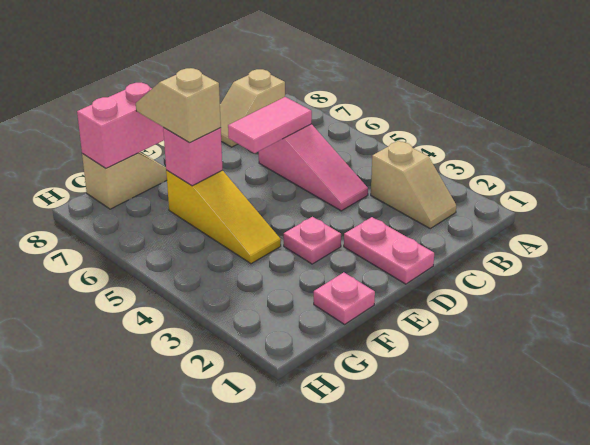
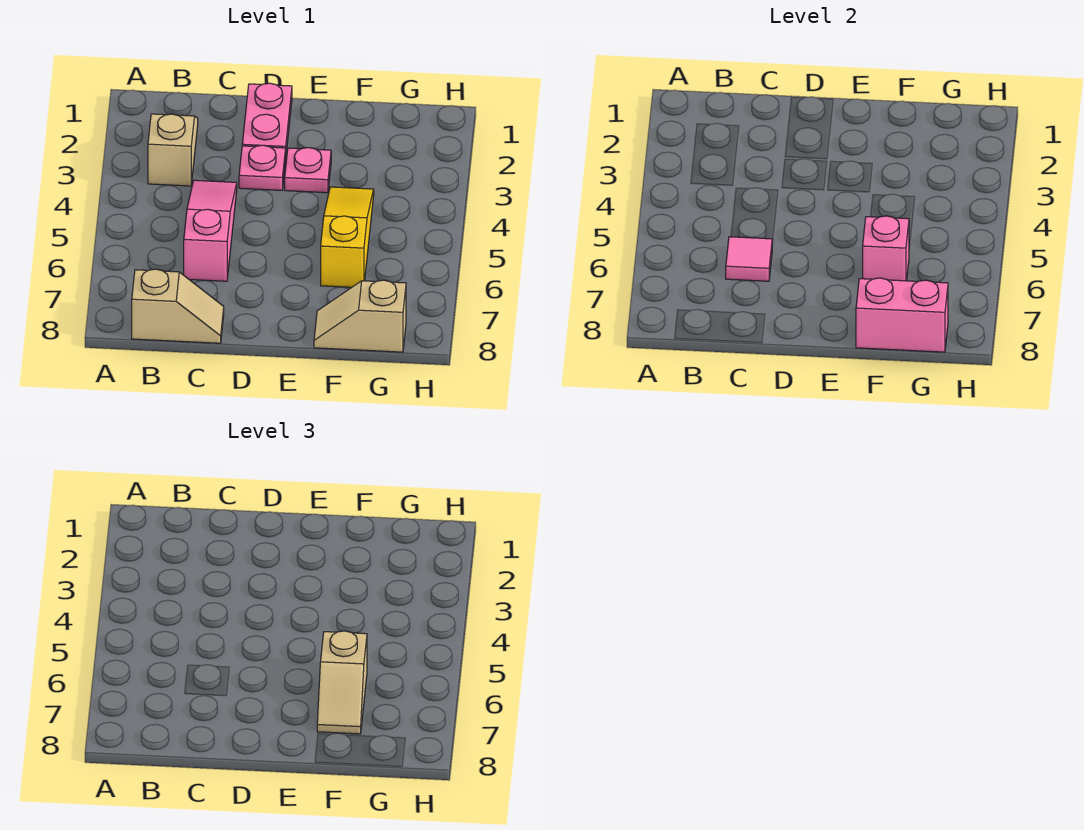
pink tile C6:D6 level 2 -> pink tile C6 level 2
pink plate F1 level 1 -> pink plate D3 level 1

